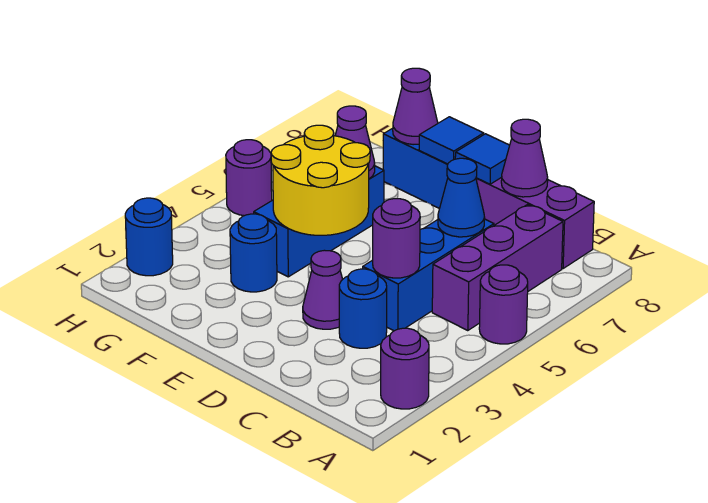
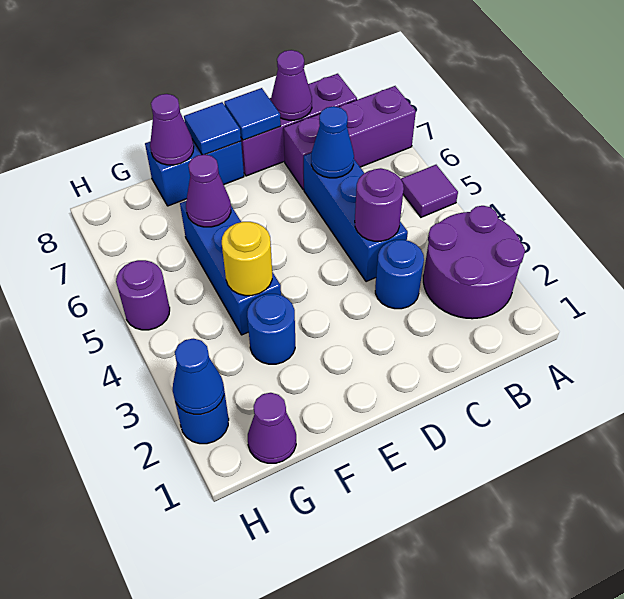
purple round brick A2 level 1 -> purple round brick A2:B3 level 1
purple round brick A5 level 1 -> purple tile A5 level 1
purple brick B5:B7 level 1 -> purple brick A7:C7 level 1
purple cone D3 level 1 -> purple cone G1 level 1
yellow round brick E4:F5 level 2 -> yellow round brick F4 level 2
none -> blue cone H2 level 2

